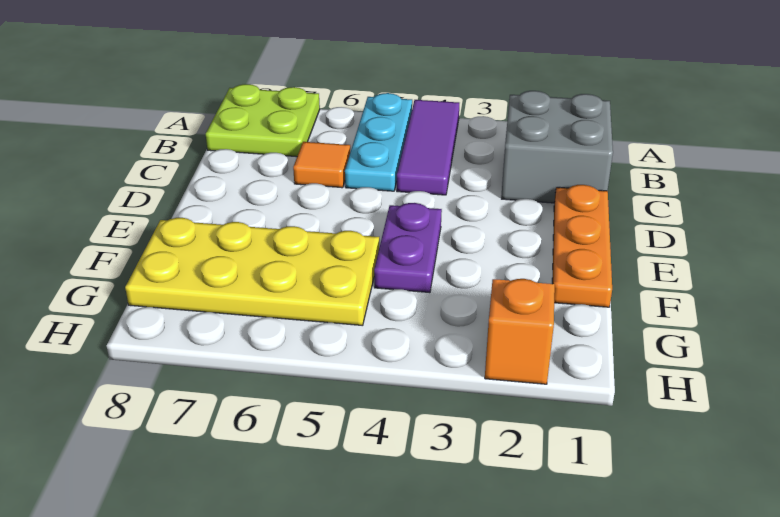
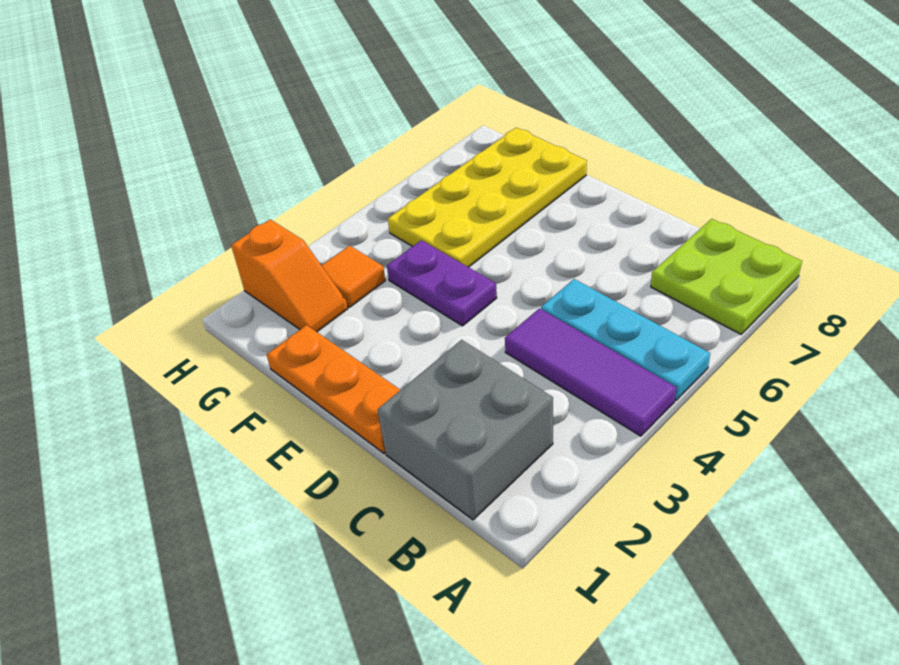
orange tile C6 level 1 -> orange tile G3 level 1

